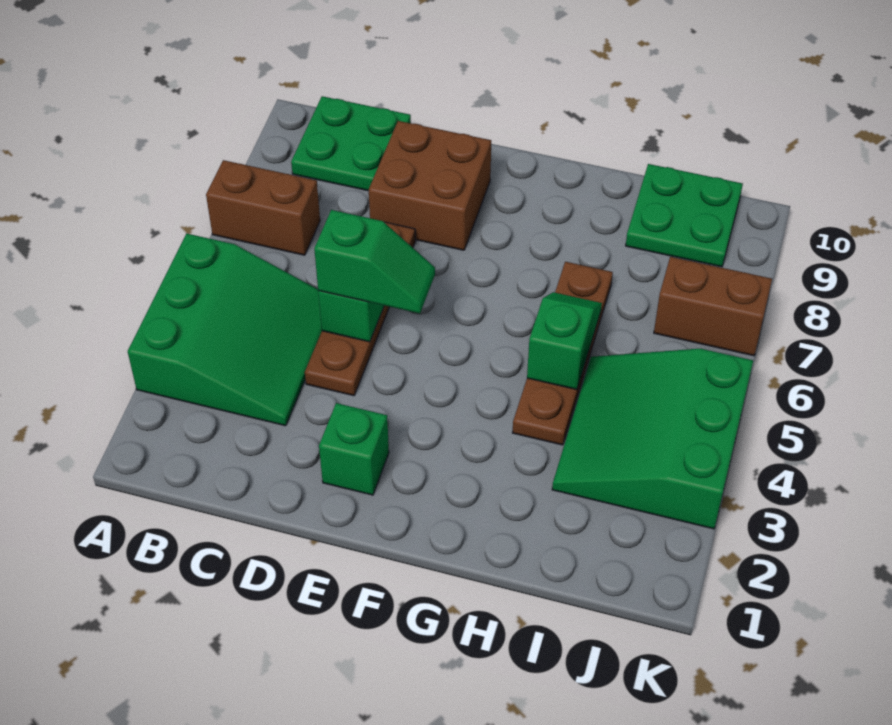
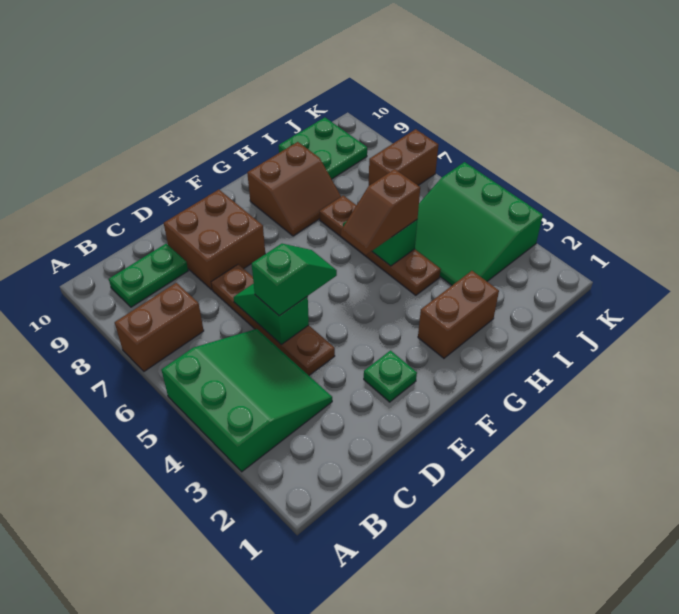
green plate B9:C10 level 1 -> green plate B9:C9 level 1
green brick E2 level 1 -> green plate E2 level 1
none -> brown brick G2:H2 level 1
none -> brown slope G5:H5 level 3 top H
none -> brown slope G8:H9 level 1 top 9

